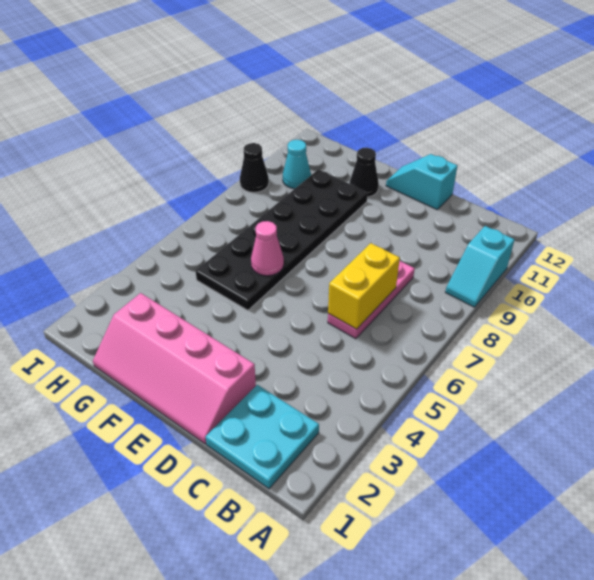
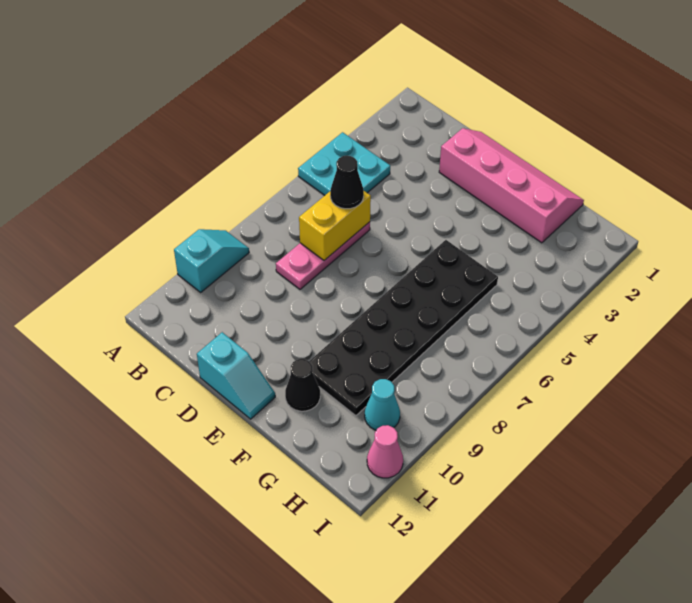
cyan plate B1:C2 level 1 -> cyan plate A4:B5 level 1
pink cone F6 level 2 -> pink cone I11 level 1
black cone I9 level 1 -> black cone C6 level 3

